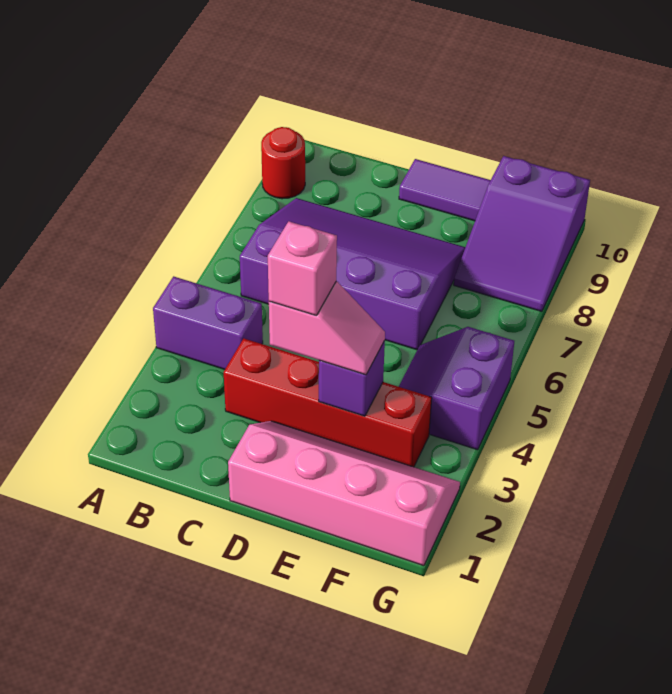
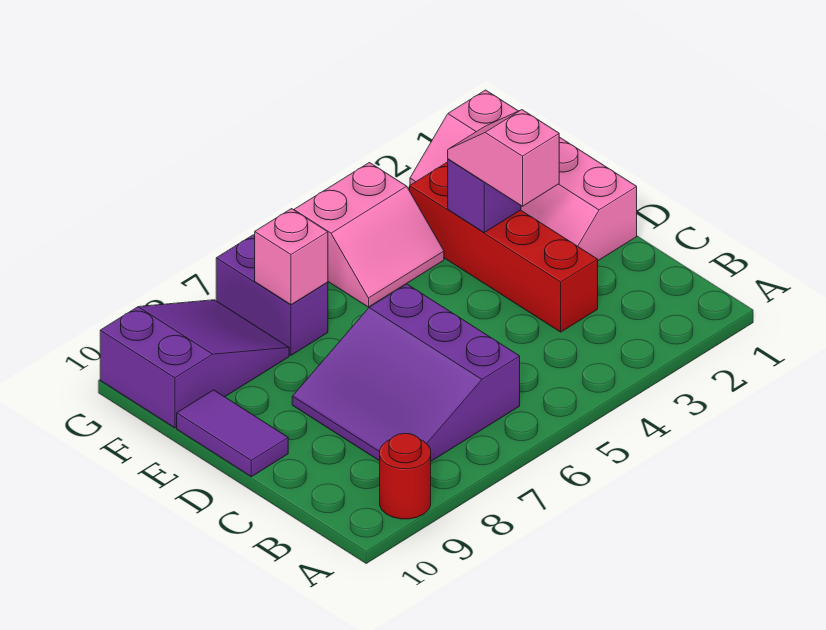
purple brick A4:B4 level 1 -> purple brick F7:G7 level 1
purple slope B6:E8 level 1 top 6 -> purple slope B6:D8 level 1 top 6
pink brick D3 level 4 -> pink brick F7 level 2
purple slope F4:G5 level 1 top G -> pink slope F4:G5 level 1 top G

